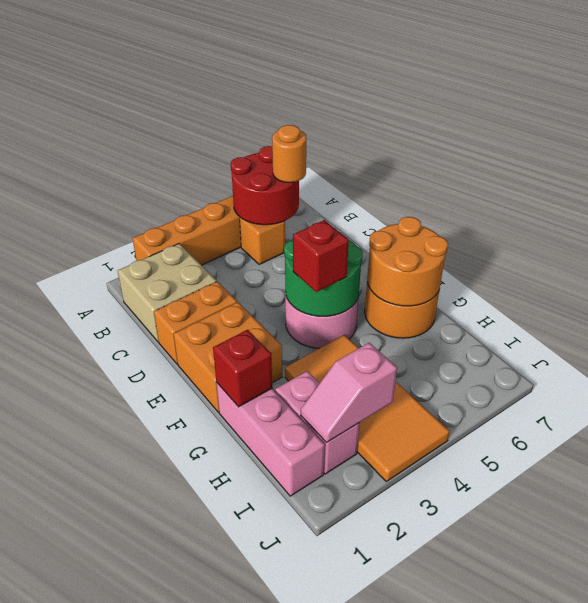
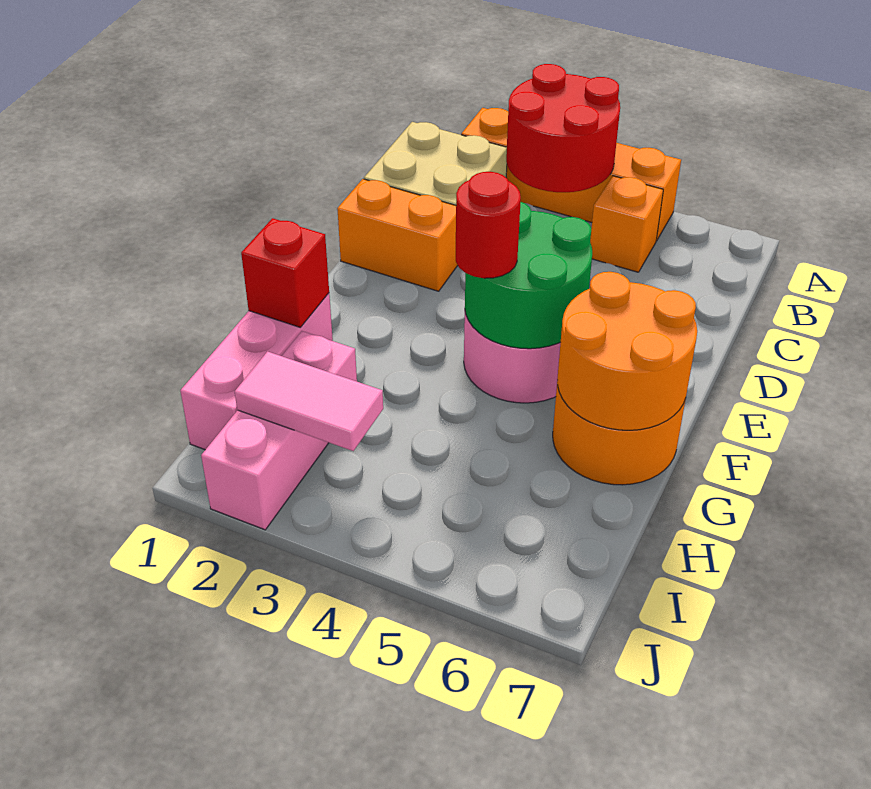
red round brick A5:B6 level 2 -> red round brick A3:B4 level 2
orange round brick B6 level 3 -> none
orange brick E1:F2 level 1 -> none
red brick F4 level 3 -> red round brick F4 level 3
orange tile G3:J4 level 1 -> none
pink brick H2:I2 level 1 -> pink brick H2:J2 level 1
pink slope I2:I3 level 2 top 3 -> pink tile I2:I3 level 2

